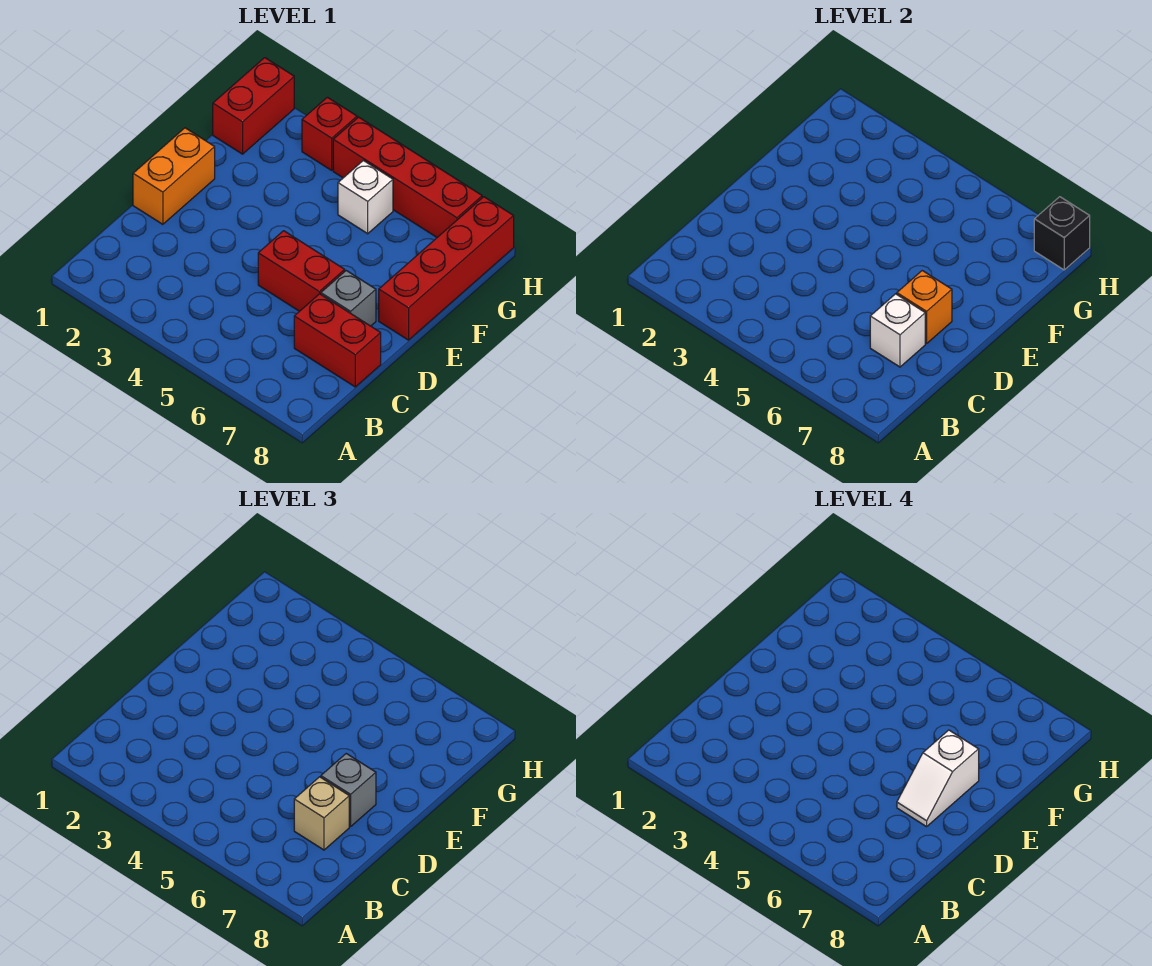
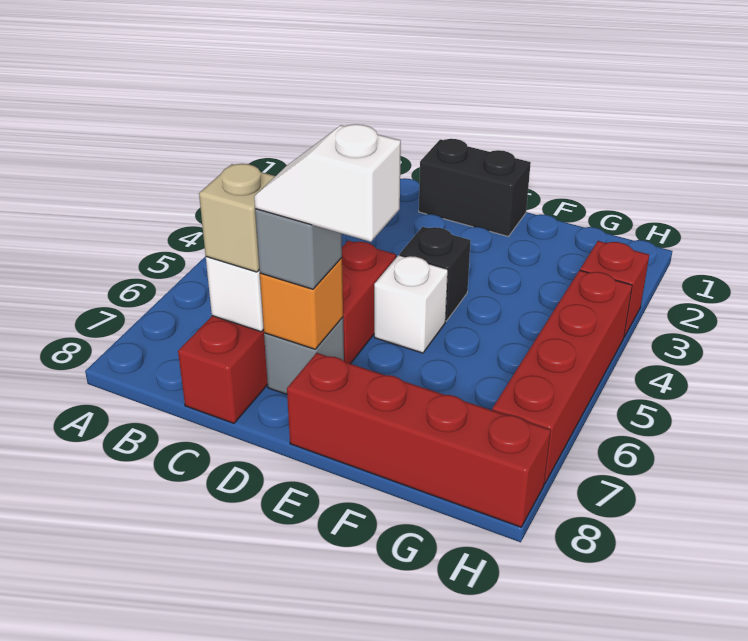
orange brick D1:E1 level 1 -> black brick D1:E1 level 1
red brick G1:H1 level 1 -> none
white brick G5 level 1 -> white brick E5 level 1
black brick H8 level 2 -> black brick E4 level 1

